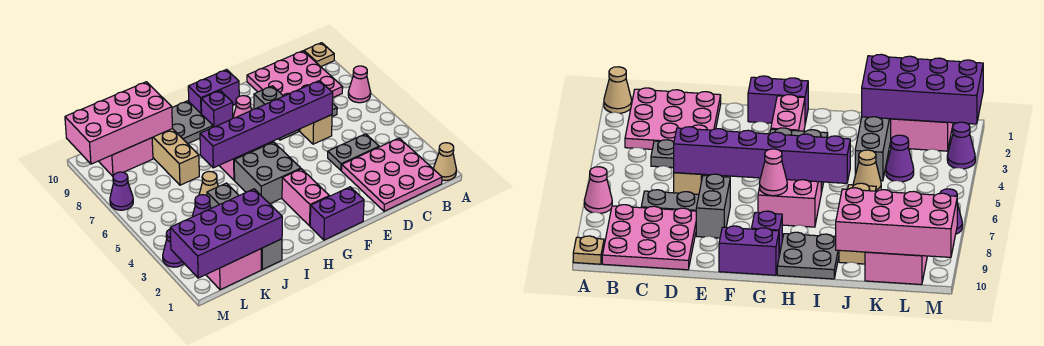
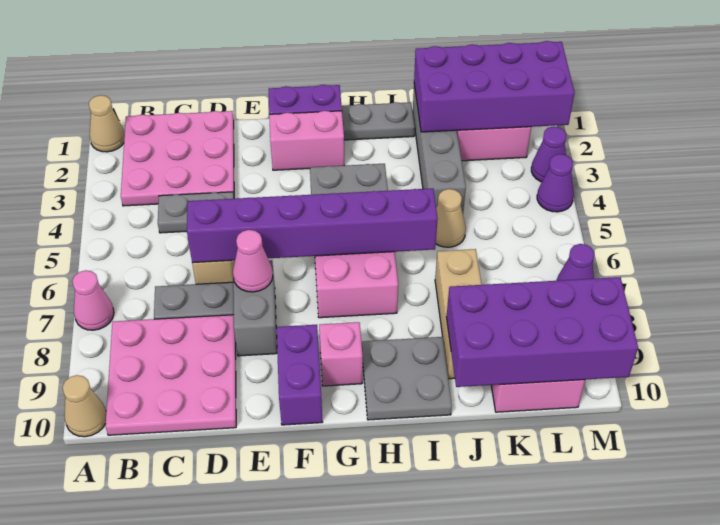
tan plate A10 level 1 -> tan cone A10 level 1
purple brick F10:G10 level 1 -> purple brick F9:F10 level 1
pink brick G2:G3 level 1 -> pink brick F2:G2 level 1
pink cone G7 level 2 -> pink cone E7 level 2
purple brick G9 level 1 -> pink brick G9 level 1
none -> grey plate H1:I1 level 1
pink brick J9:M10 level 2 -> purple brick J9:M10 level 2
purple cone K4 level 1 -> purple cone M4 level 1

